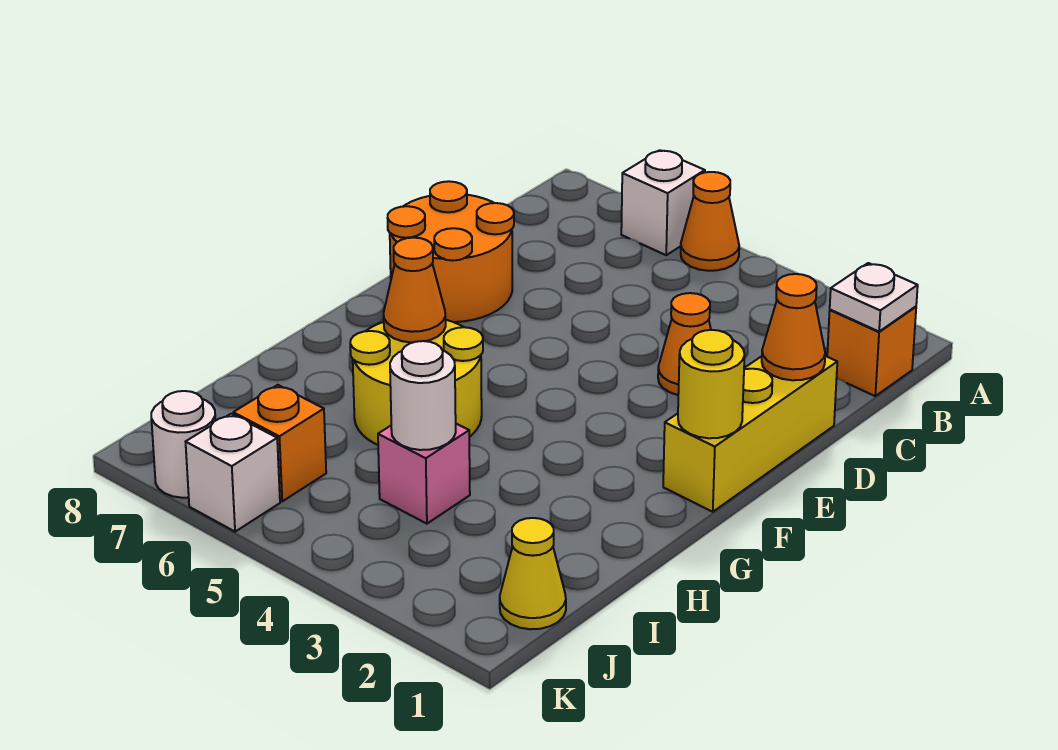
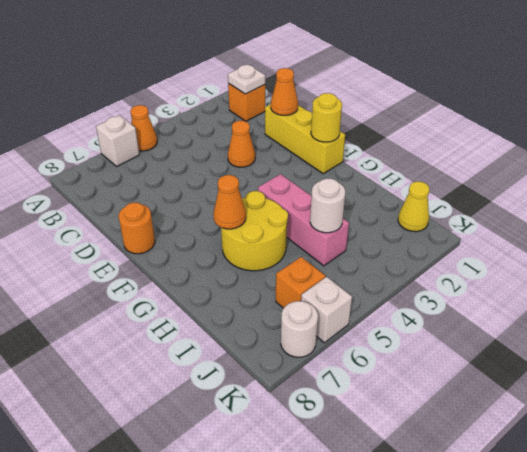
orange round brick D7:E8 level 1 -> orange round brick E8 level 1
pink brick I4 level 1 -> pink brick G4:I4 level 1

